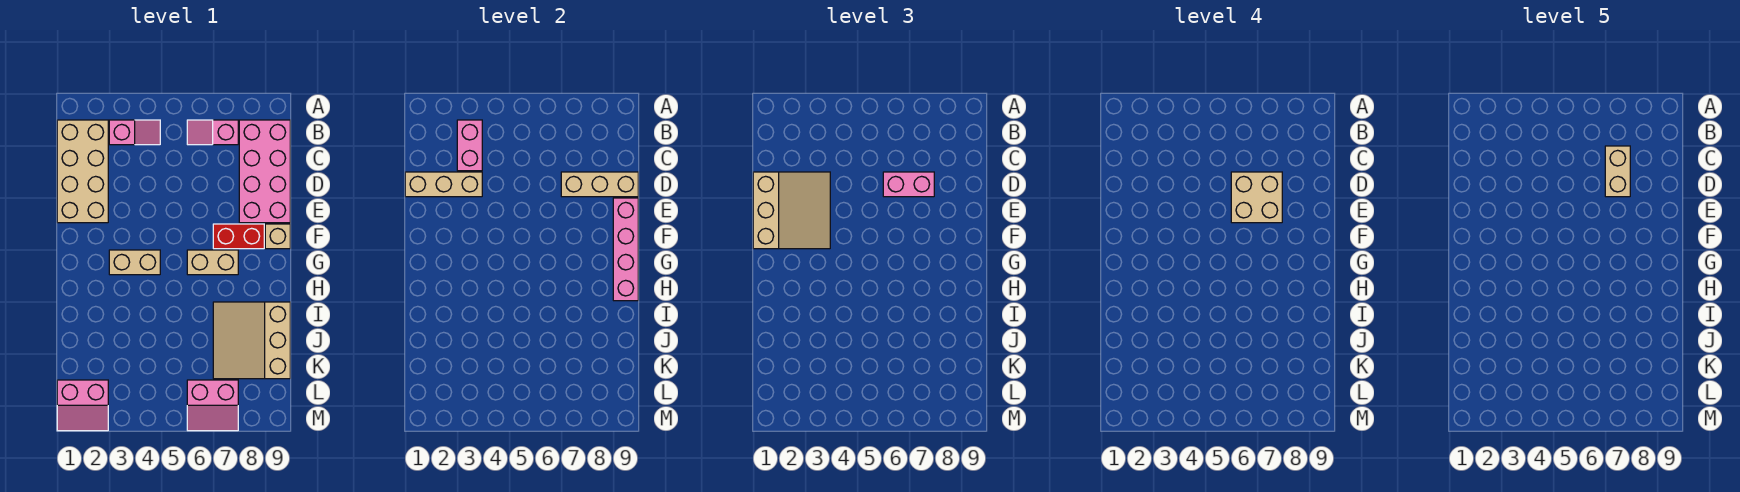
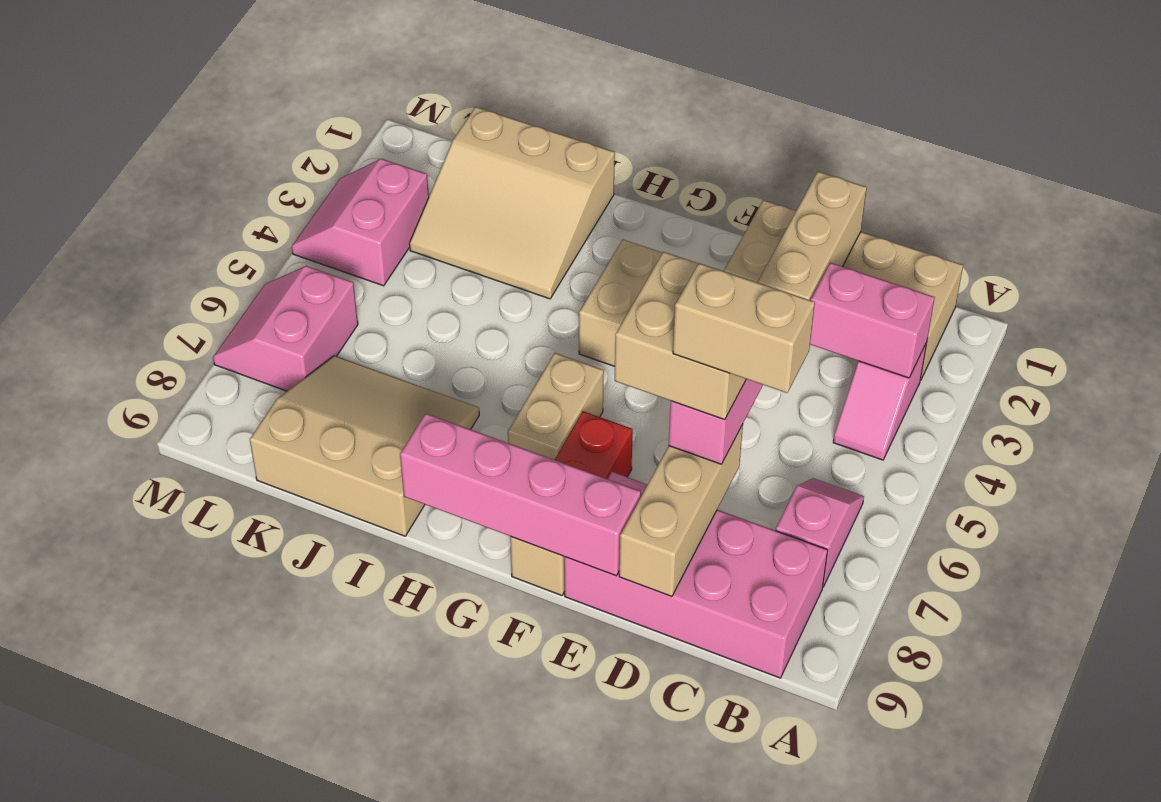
tan slope D1:F3 level 3 top 1 -> tan slope I1:K3 level 1 top 1
pink slope L1:M2 level 1 top L -> pink slope L3:M4 level 1 top L

